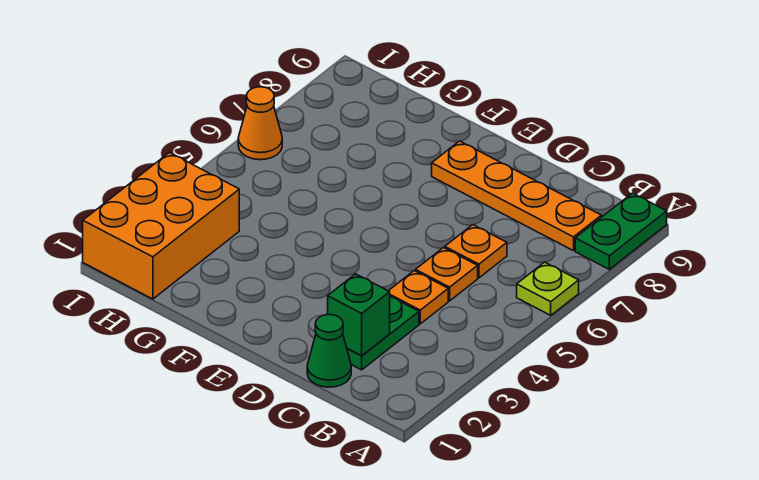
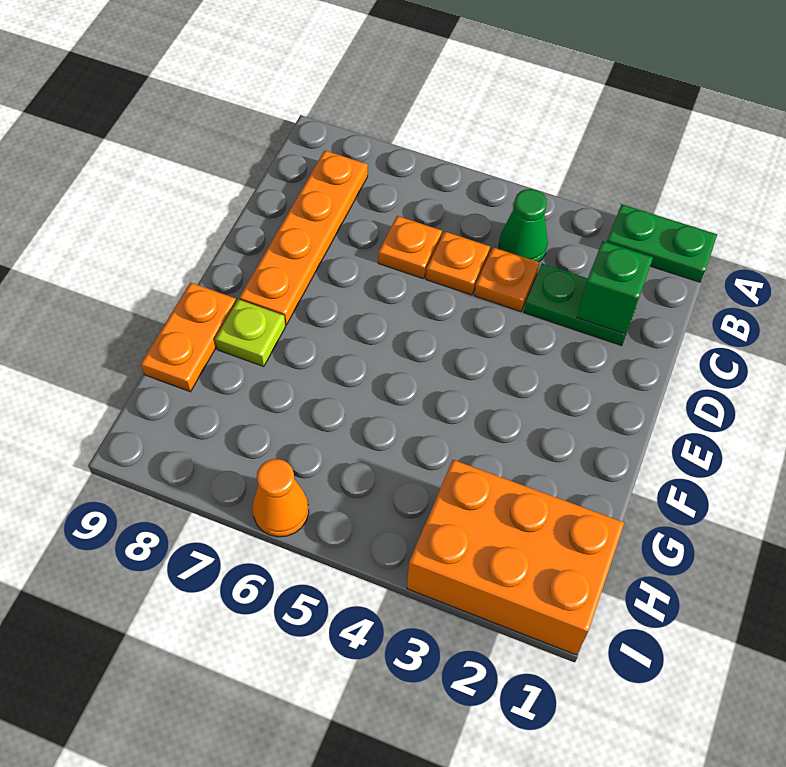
lime plate A6 level 1 -> lime plate F8 level 1
green plate A8:A9 level 1 -> green plate A1:A2 level 1
green cone C1 level 1 -> green cone B4 level 1
none -> orange plate F9:G9 level 1

